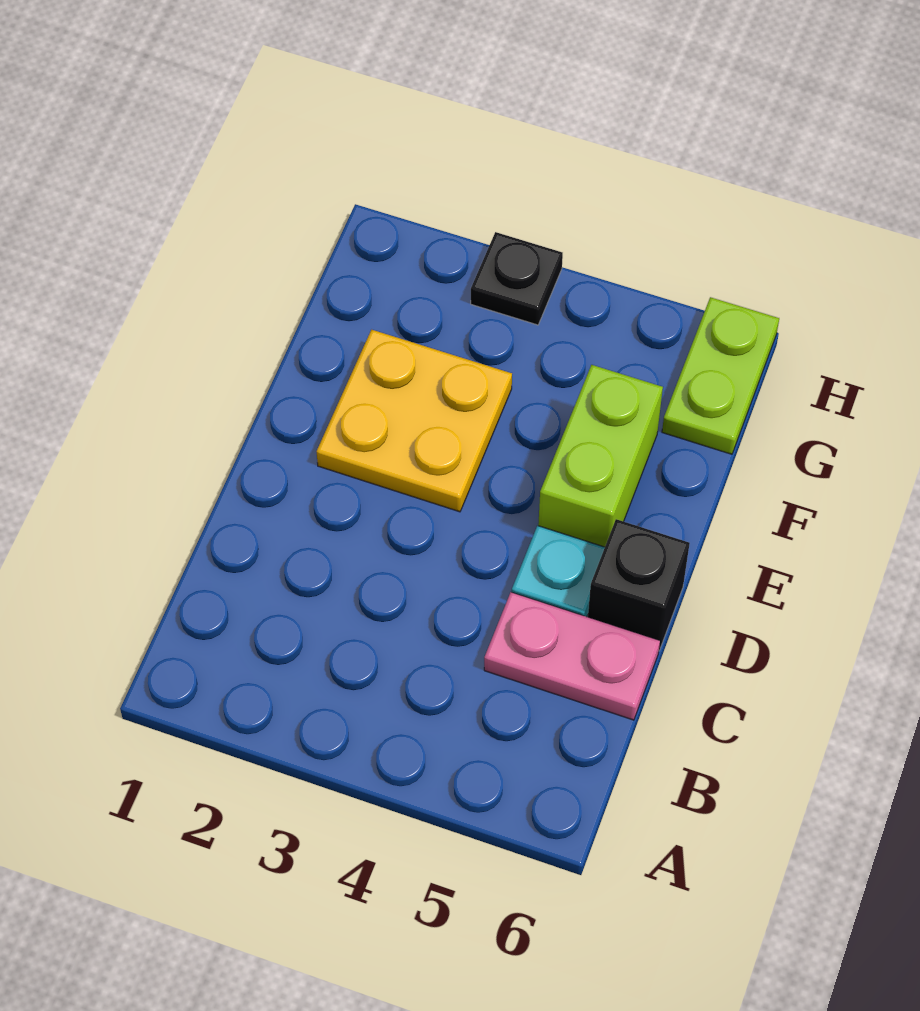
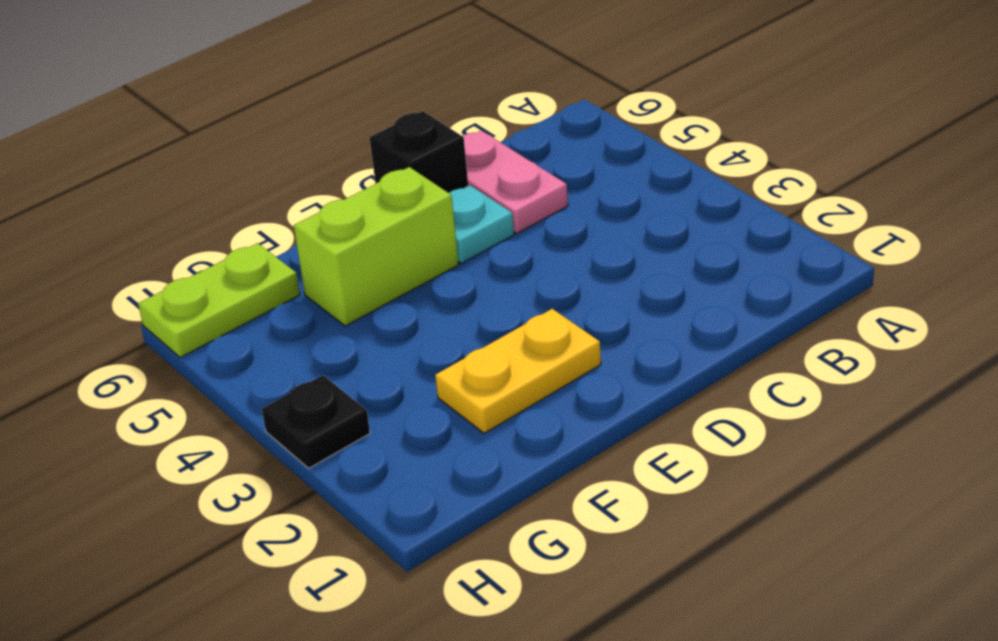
yellow plate E2:F3 level 1 -> yellow plate E2:F2 level 1

